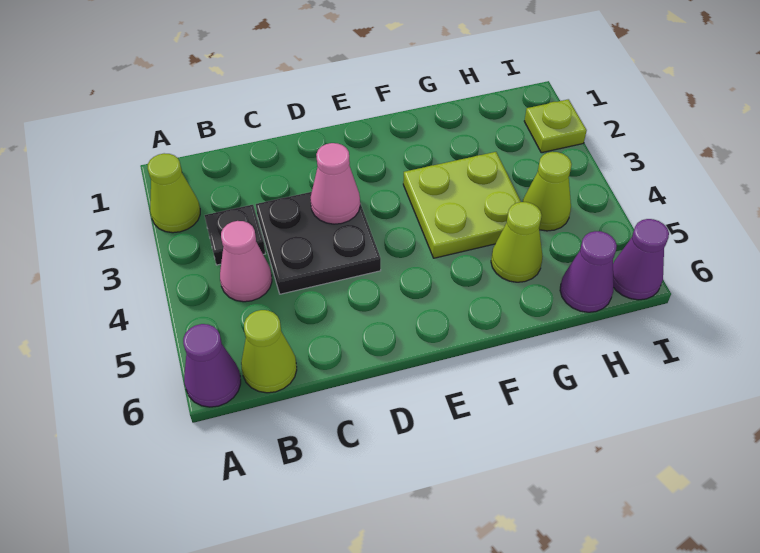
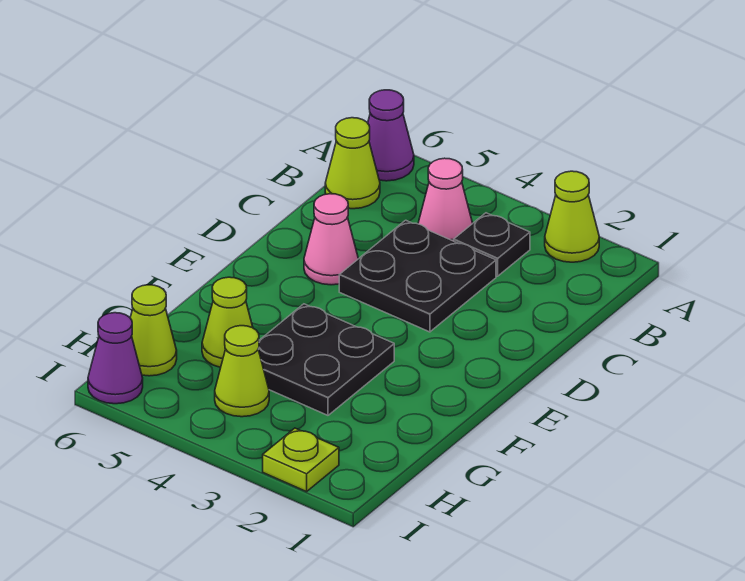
pink cone D3 level 2 -> pink cone D5 level 1
lime plate F3:G4 level 1 -> black plate F3:G4 level 1
purple cone H6 level 1 -> lime cone H6 level 1

